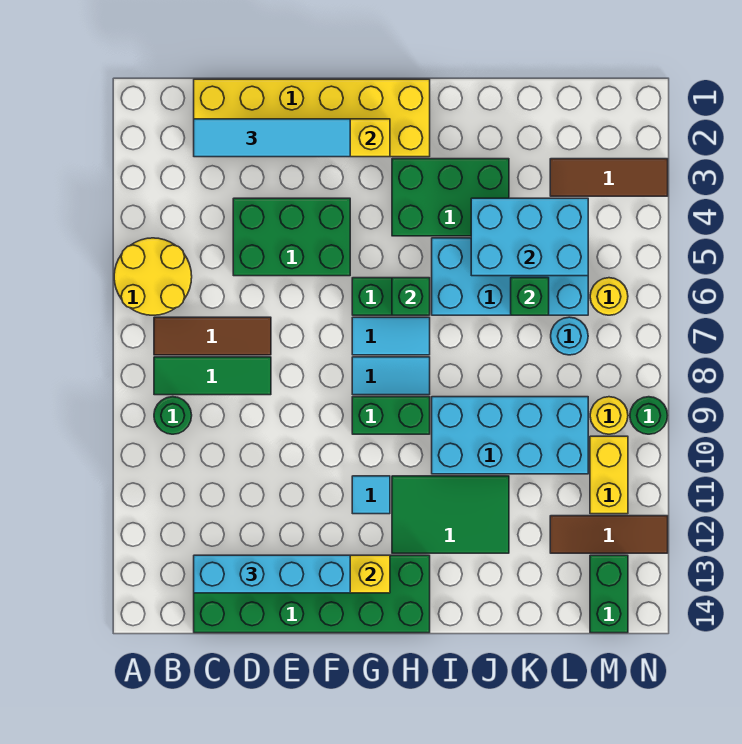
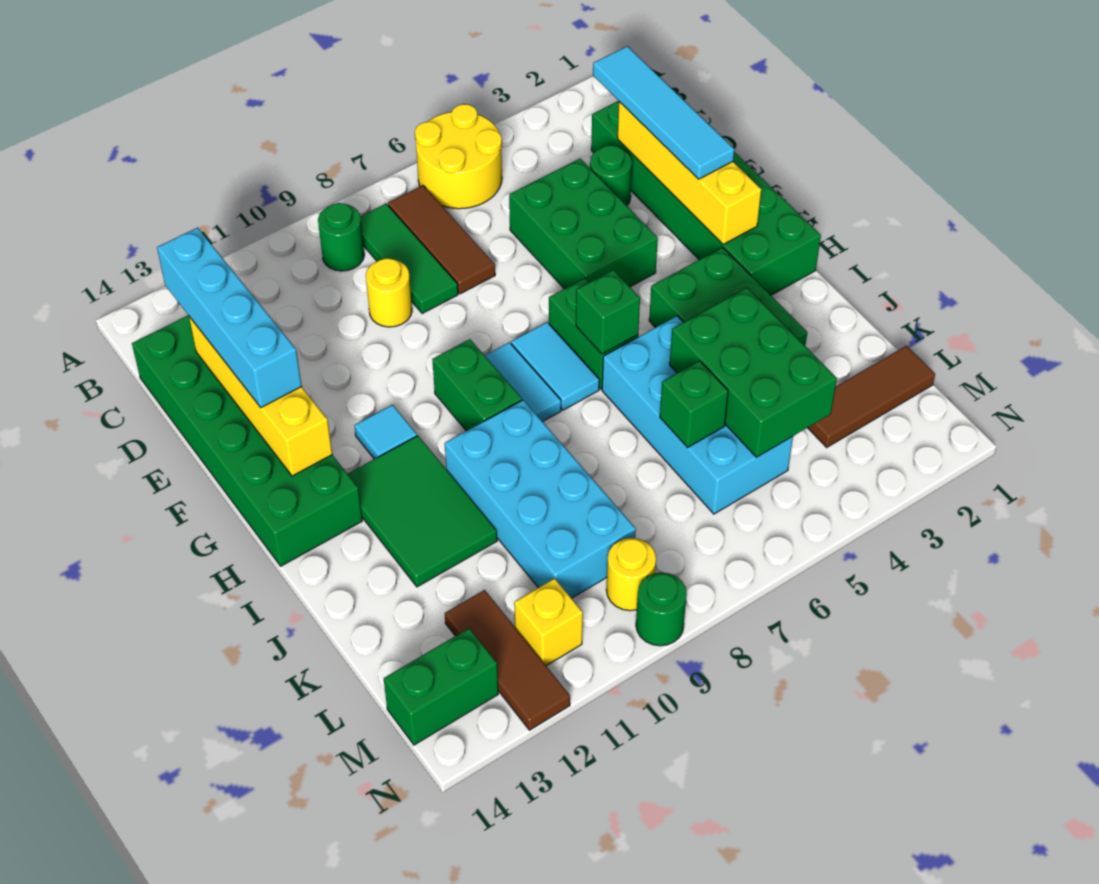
yellow brick C1:H2 level 1 -> green brick C1:H2 level 1
none -> green round brick D3 level 1
cyan brick J4:L5 level 2 -> green brick J4:L5 level 2
brown tile L3:N3 level 1 -> brown tile L1:L3 level 1
cyan round brick L7 level 1 -> none
yellow round brick M6 level 1 -> yellow round brick D9 level 1
yellow brick M10:M11 level 1 -> yellow brick M11 level 1

